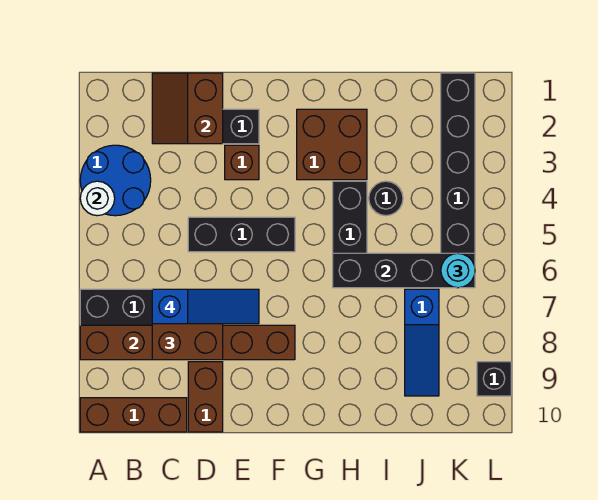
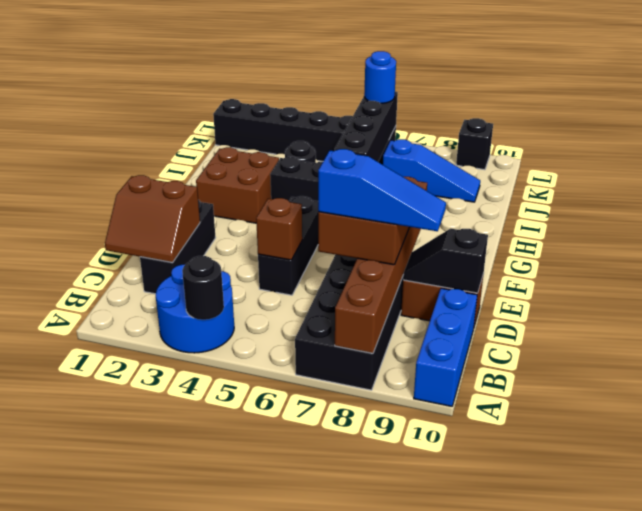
white round brick A4 level 2 -> black round brick A4 level 2
brown brick A10:C10 level 1 -> blue brick A10:C10 level 1
blue slope C7:E7 level 4 top C -> blue slope C7:C9 level 4 top 7
none -> black slope D9:D10 level 2 top 10
brown brick E3 level 1 -> brown brick D5 level 2
cyan round brick K6 level 3 -> blue round brick K6 level 3

